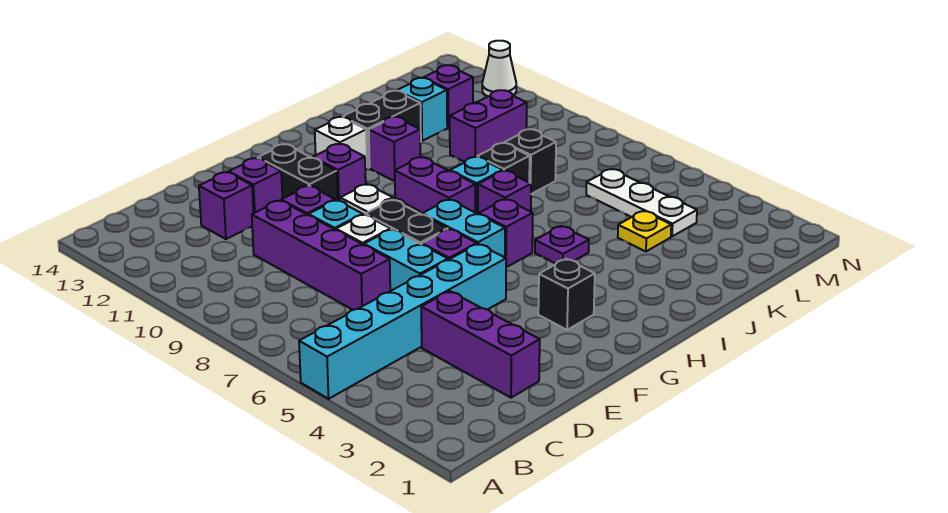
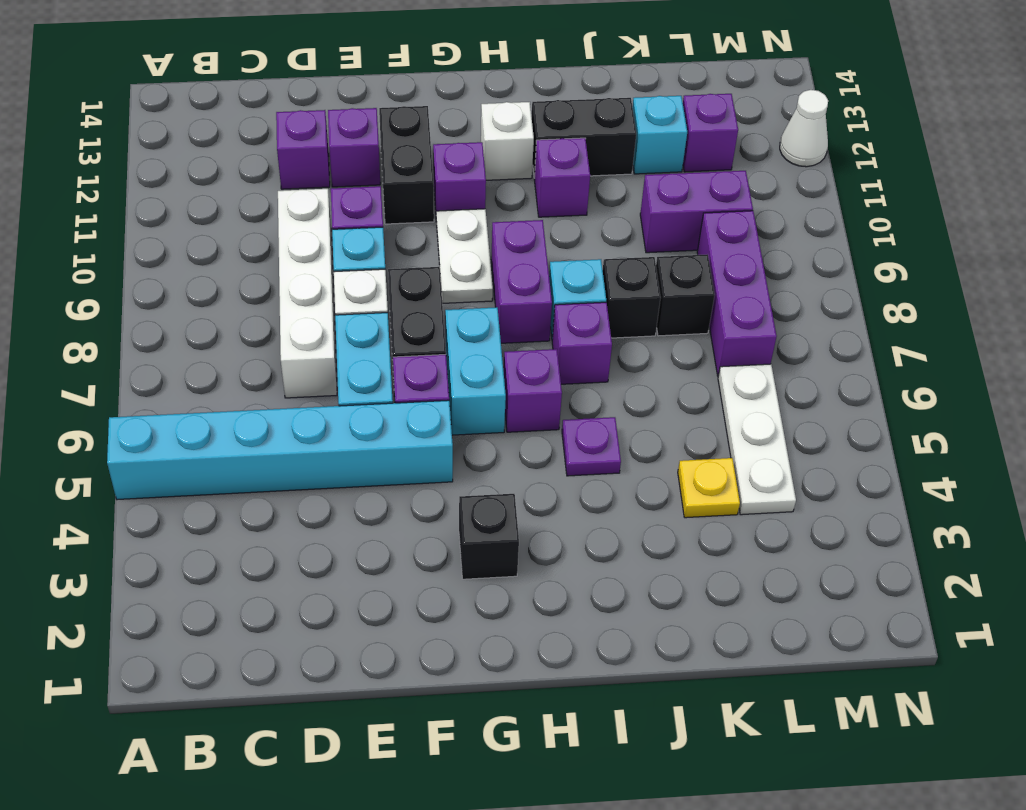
purple brick D2:D4 level 1 -> purple brick L7:L9 level 1
purple brick D7:D10 level 1 -> white brick D7:D10 level 1

